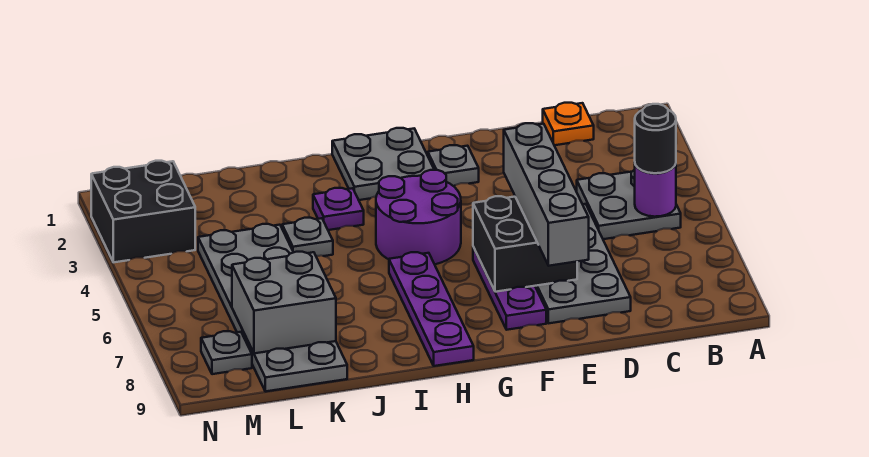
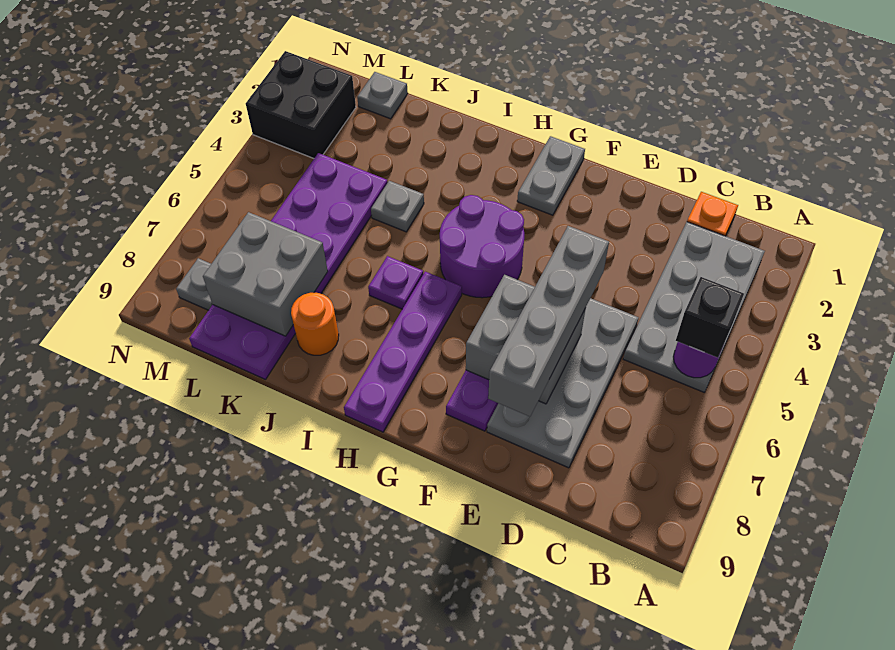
grey plate B4:C5 level 1 -> grey plate B2:C5 level 1
black round brick B5 level 3 -> black brick B5 level 3
black brick E6:F7 level 2 -> grey brick E6:F7 level 2
grey plate F2 level 1 -> grey plate L1 level 1
grey plate G1:H2 level 1 -> grey plate G1:G2 level 1
purple plate I3 level 1 -> purple plate I6 level 1
none -> orange round brick J8 level 1
grey plate K4:L9 level 1 -> purple plate K4:L9 level 1

